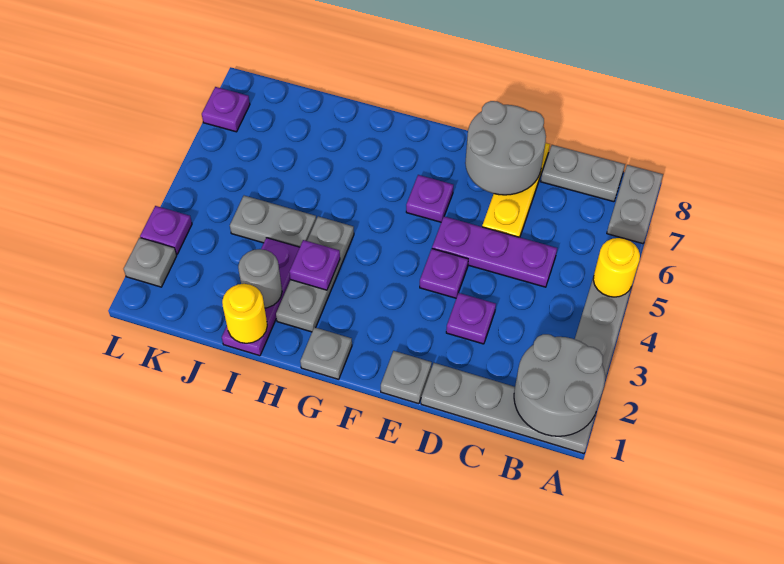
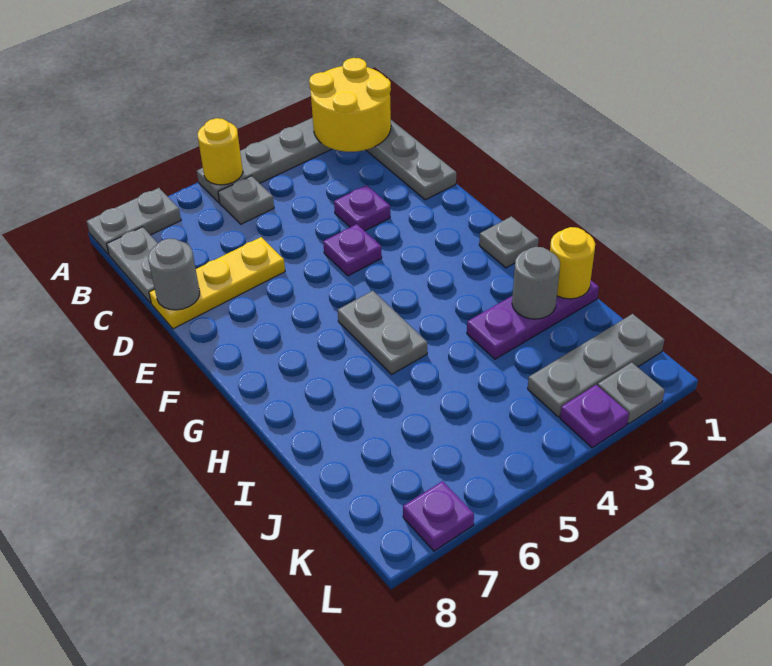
grey round brick A1:B2 level 2 -> yellow round brick A1:B2 level 2
purple plate C5:E5 level 1 -> none
grey round brick D7:E8 level 2 -> grey round brick D8 level 2
grey plate E1 level 1 -> grey plate B5 level 1
purple plate F6 level 1 -> none
grey plate H2:H4 level 1 -> grey plate K1:K3 level 1
purple plate H3 level 2 -> none
grey plate I4:J4 level 1 -> grey plate G5:H5 level 1

